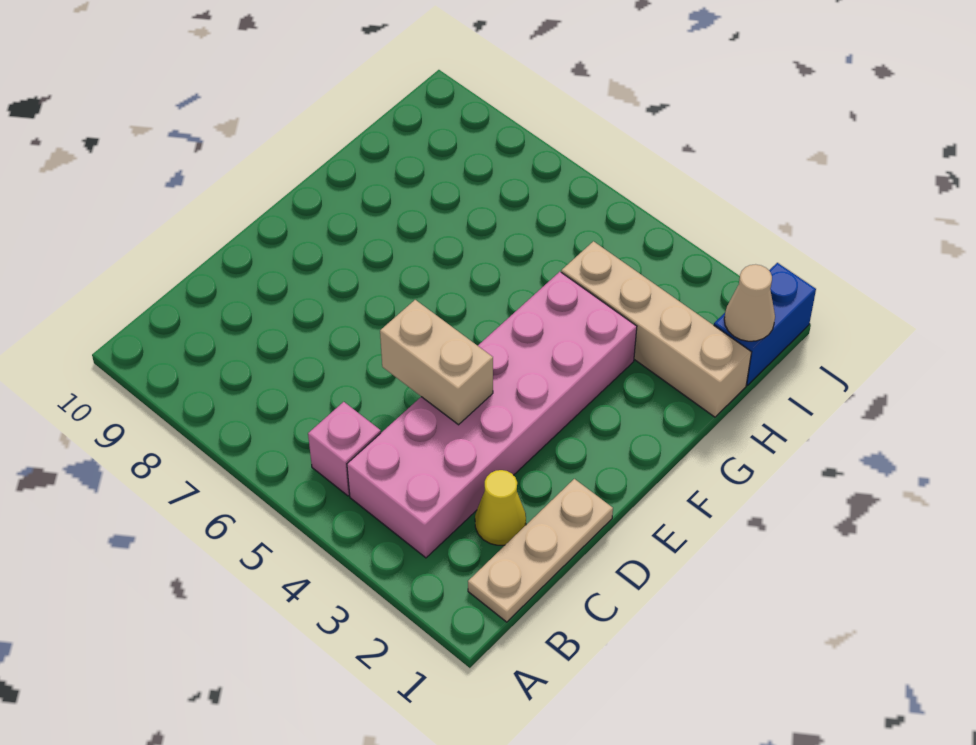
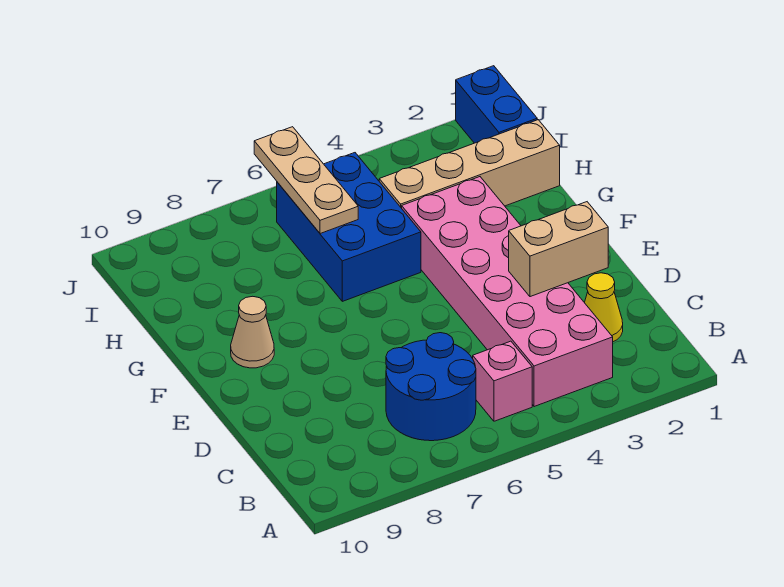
tan plate B1:D1 level 1 -> tan plate H6:J6 level 2
none -> blue round brick B6:C7 level 1
tan brick D4:D5 level 2 -> tan brick D2:D3 level 2
none -> blue brick G5:I6 level 1
tan cone I1 level 2 -> tan cone F9 level 1

